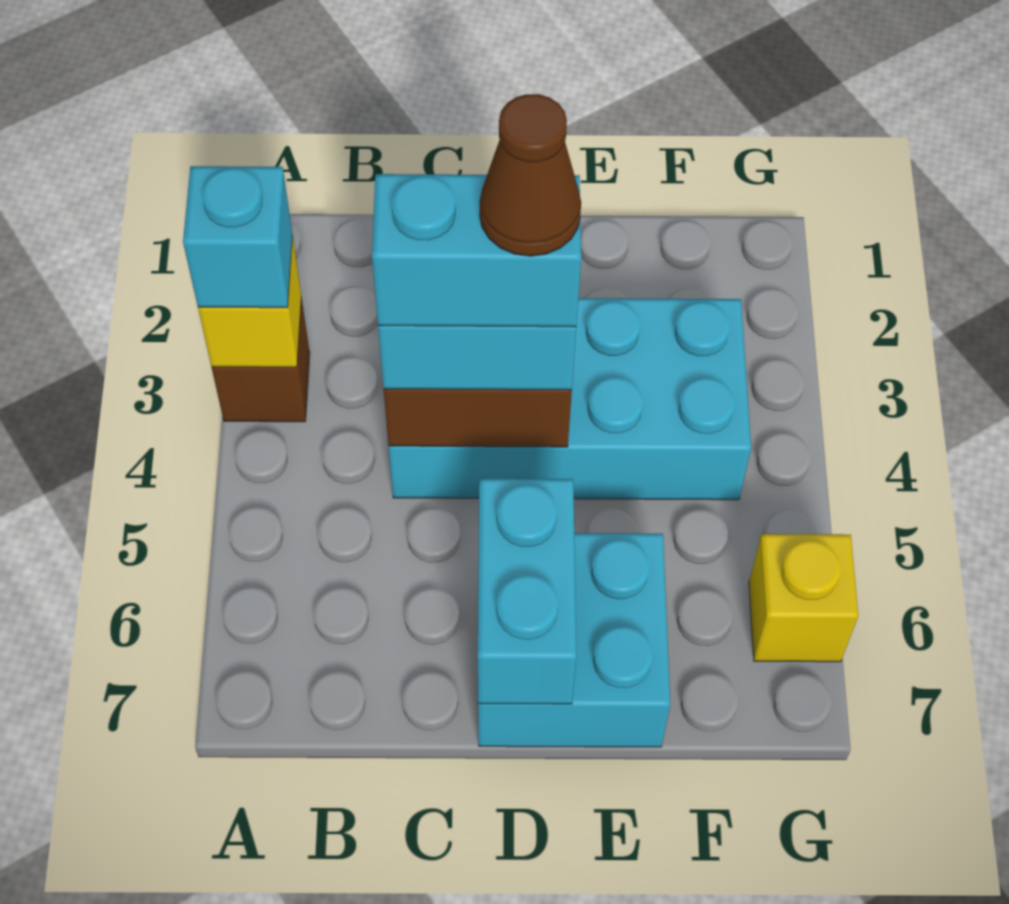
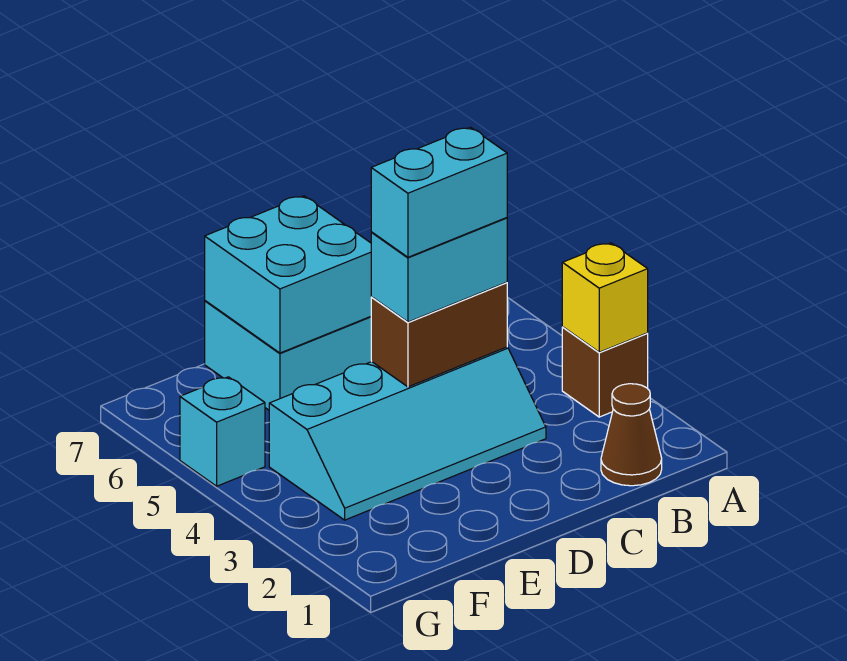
cyan brick A3 level 3 -> cyan brick G5 level 1
cyan brick C3:F4 level 1 -> cyan slope C3:F4 level 1 top 4
brown cone D4 level 5 -> brown cone B1 level 1
cyan brick D6:D7 level 2 -> cyan brick D6:E7 level 2
yellow brick G6 level 1 -> none

